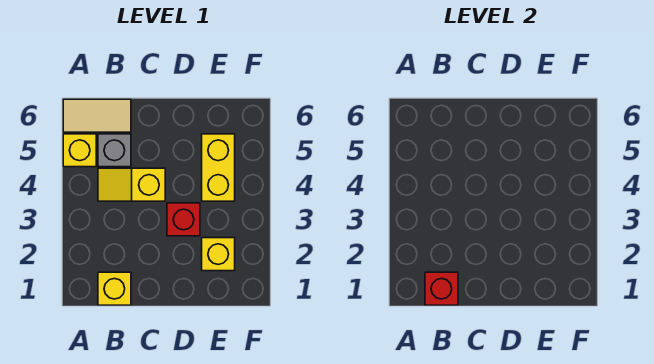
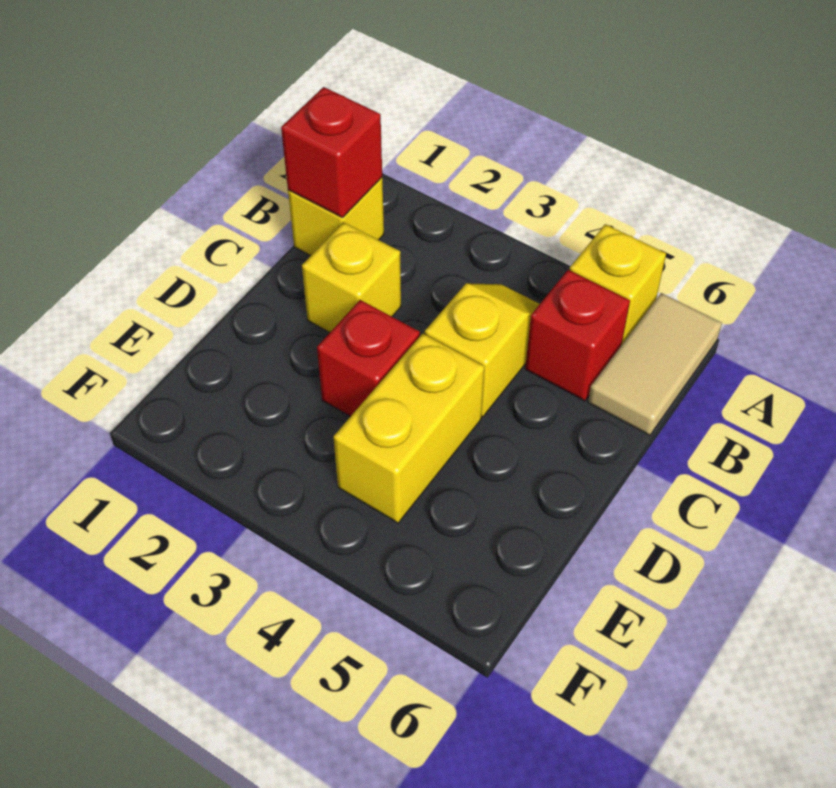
grey brick B5 level 1 -> red brick B5 level 1
yellow brick E2 level 1 -> yellow brick C2 level 1
yellow brick E4:E5 level 1 -> yellow brick D4:E4 level 1

